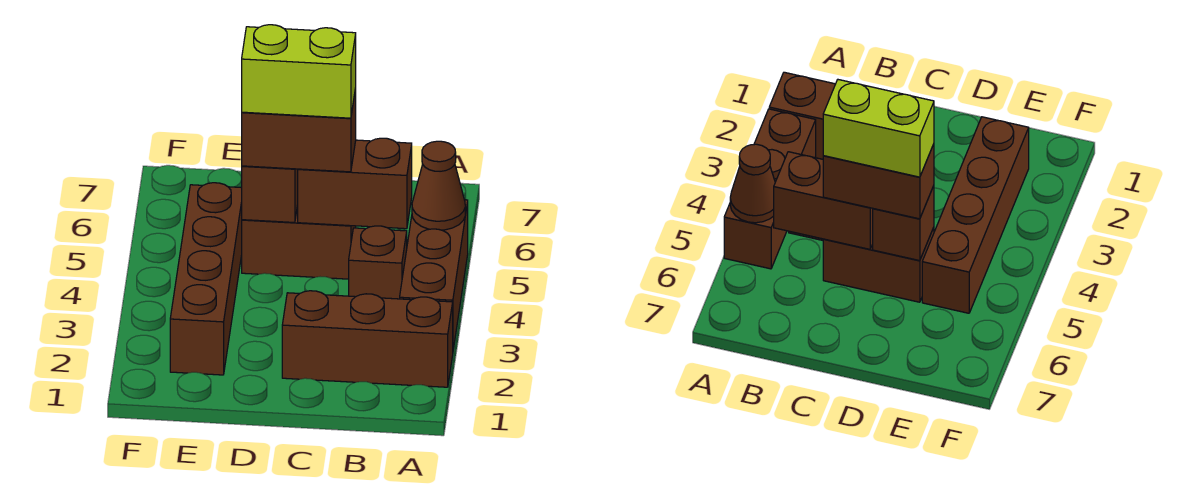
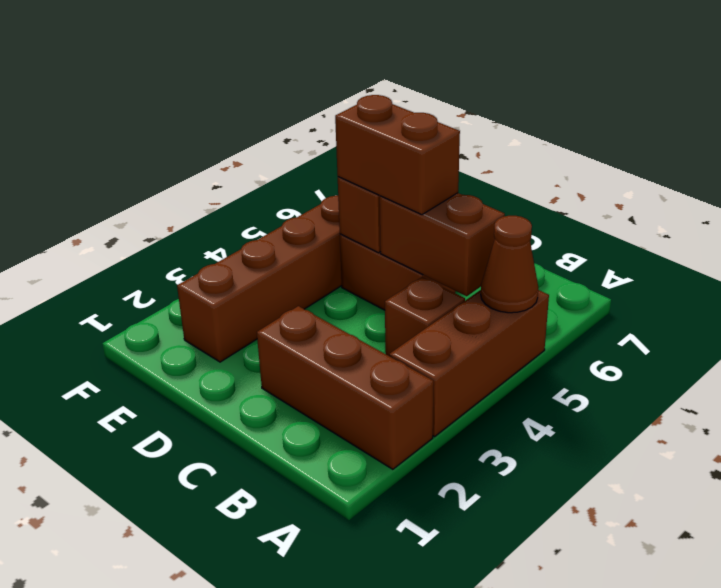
lime brick C5:D5 level 4 -> none

